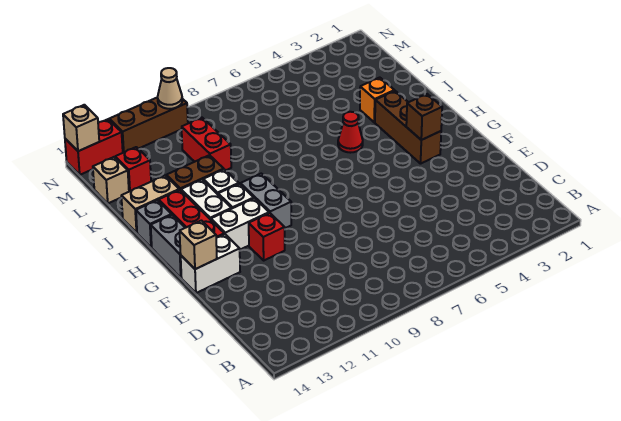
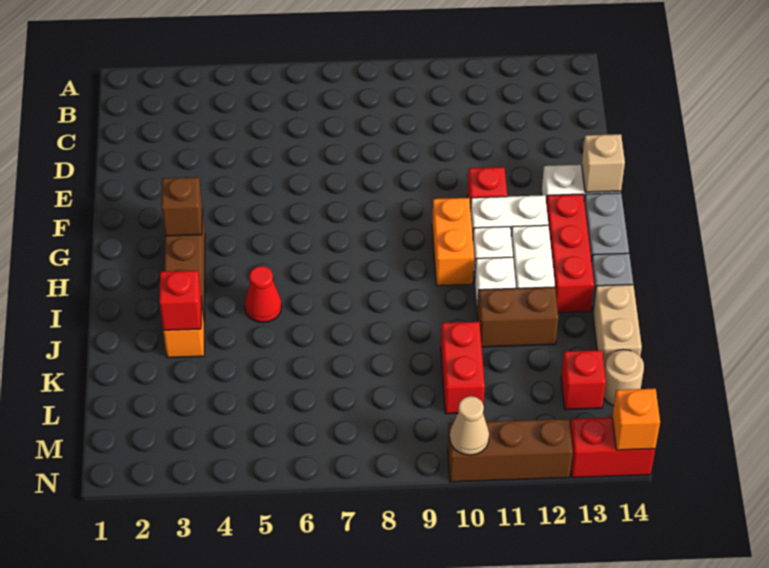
grey brick G10:H10 level 1 -> orange brick G10:H10 level 1
none -> red brick J3 level 2
tan brick J13:J14 level 1 -> tan brick J14:K14 level 1
tan brick L14 level 1 -> tan round brick L14 level 1
tan brick N14 level 2 -> orange brick N14 level 2

